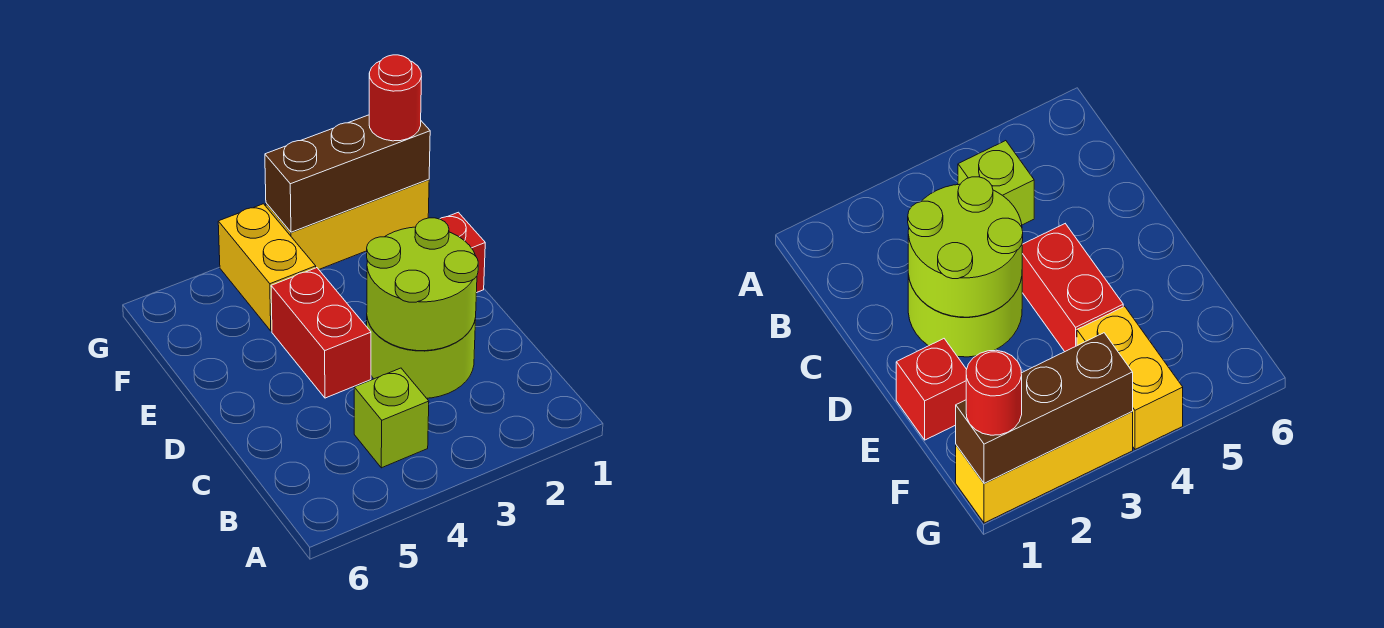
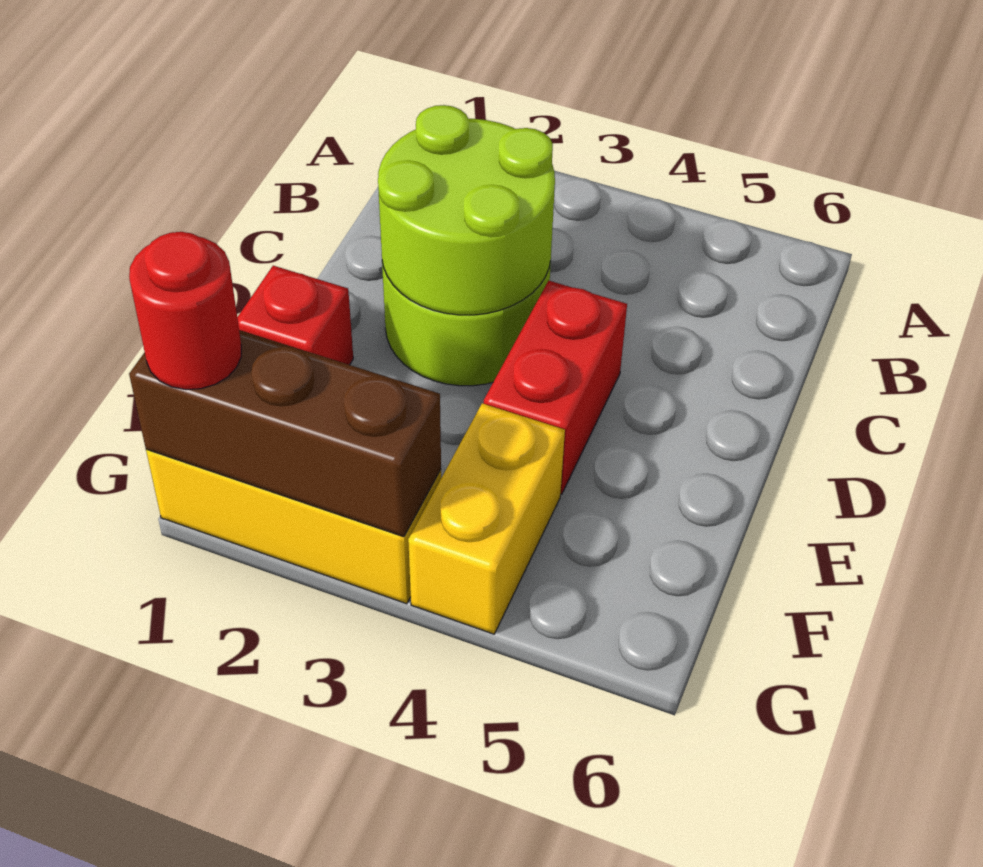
lime brick B4 level 1 -> none

